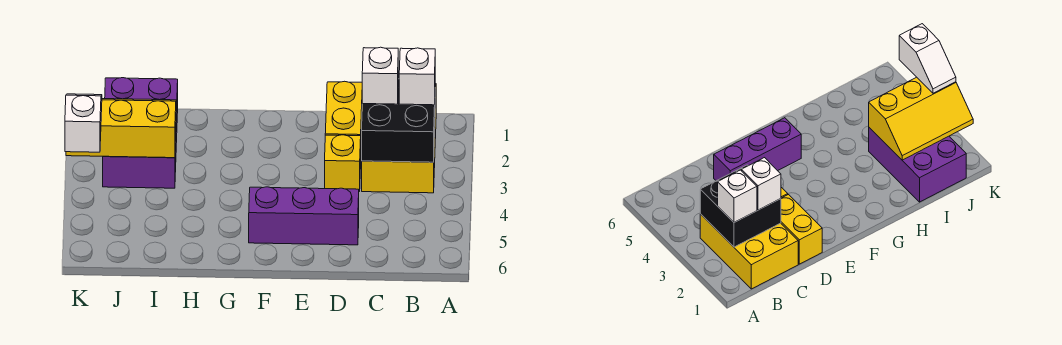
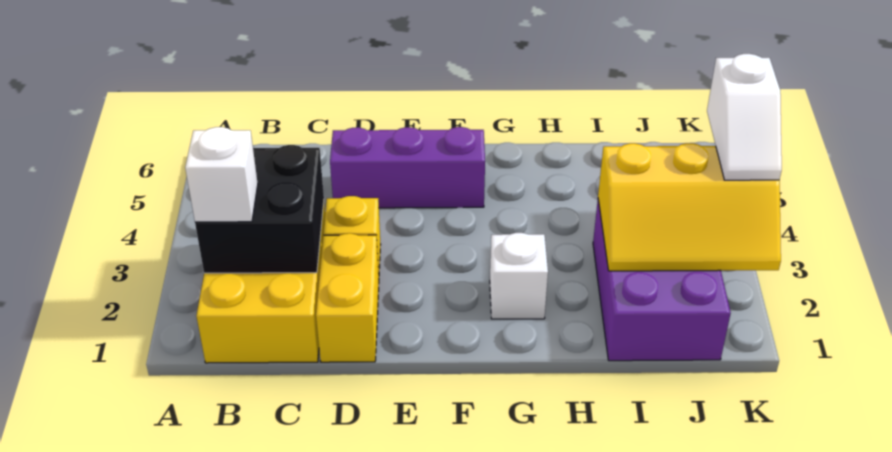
white brick C2 level 3 -> white brick G2 level 1

